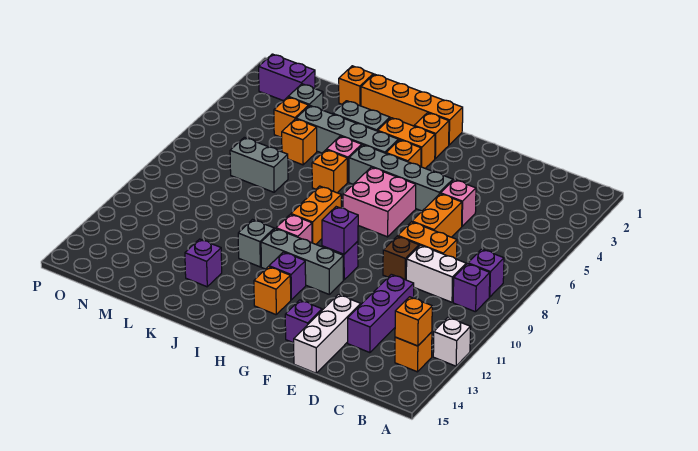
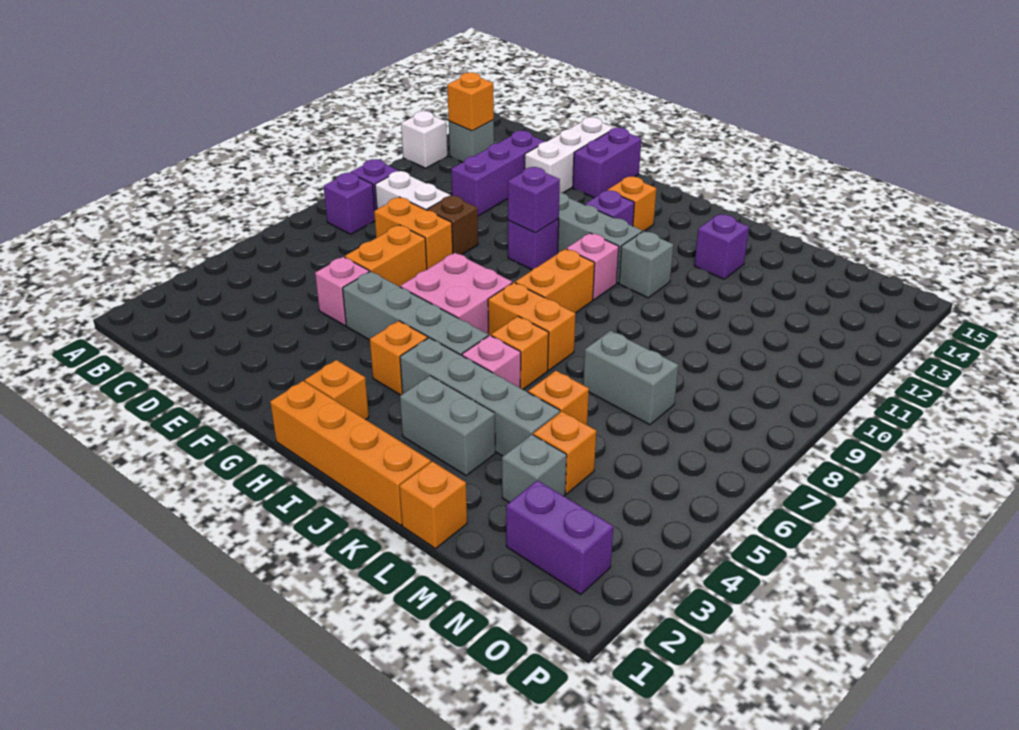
orange brick B13 level 1 -> grey brick B13 level 1
purple brick F14 level 1 -> purple brick F14:F15 level 1
orange brick H3:I3 level 1 -> orange brick I7:J7 level 1

